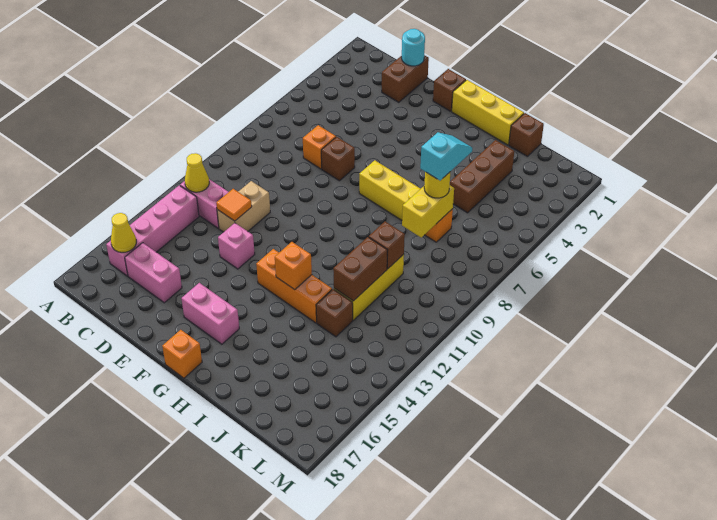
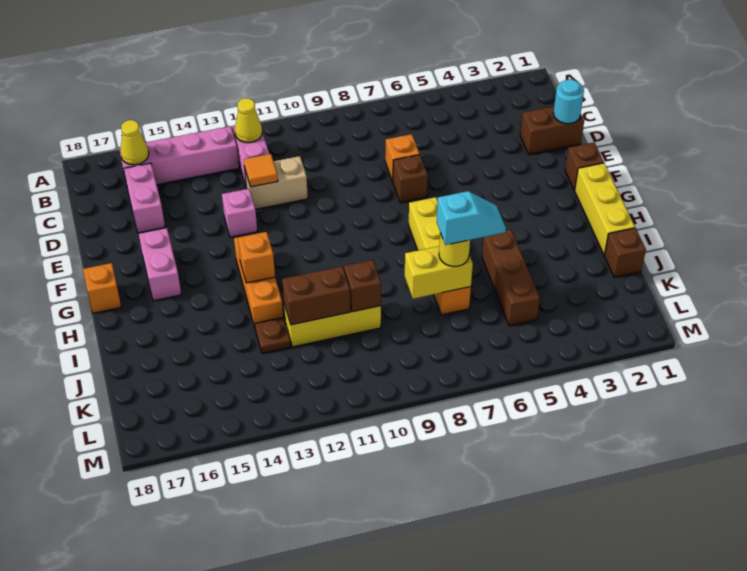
brown brick J3:J5 level 1 -> brown brick I5:K5 level 1
brown brick J13 level 1 -> brown plate J13 level 1

